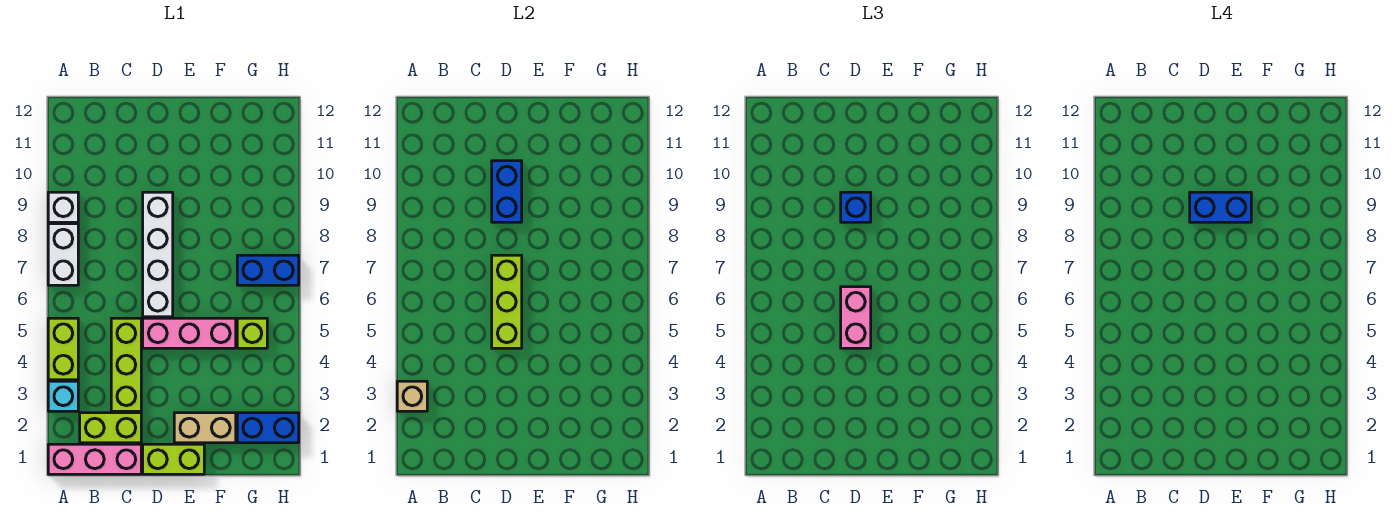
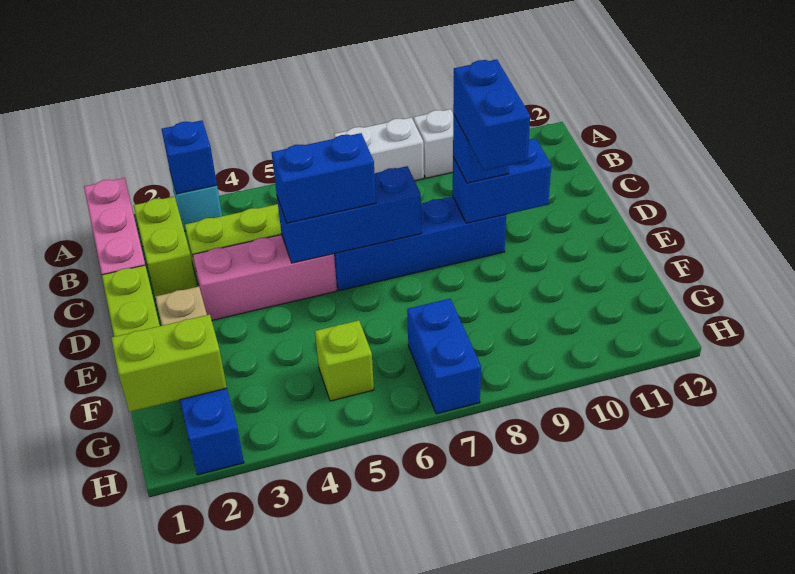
tan brick A3 level 2 -> blue brick A3 level 2
lime brick A4:A5 level 1 -> lime brick G1:G2 level 2
pink brick D5:F5 level 1 -> pink brick D3:D5 level 1
lime brick D5:D7 level 2 -> blue brick D5:D7 level 2
pink brick D5:D6 level 3 -> blue brick D5:D6 level 3
white brick D6:D9 level 1 -> blue brick D6:D9 level 1

